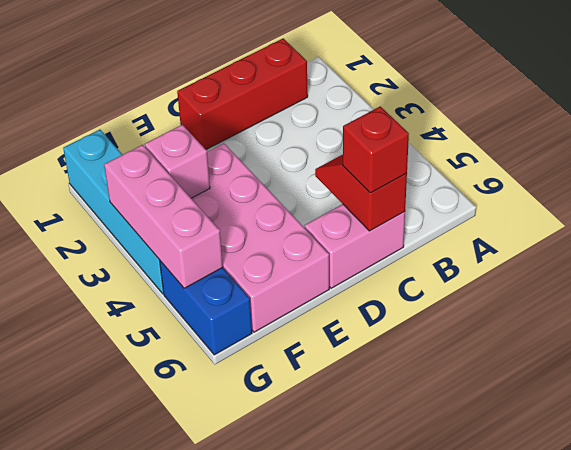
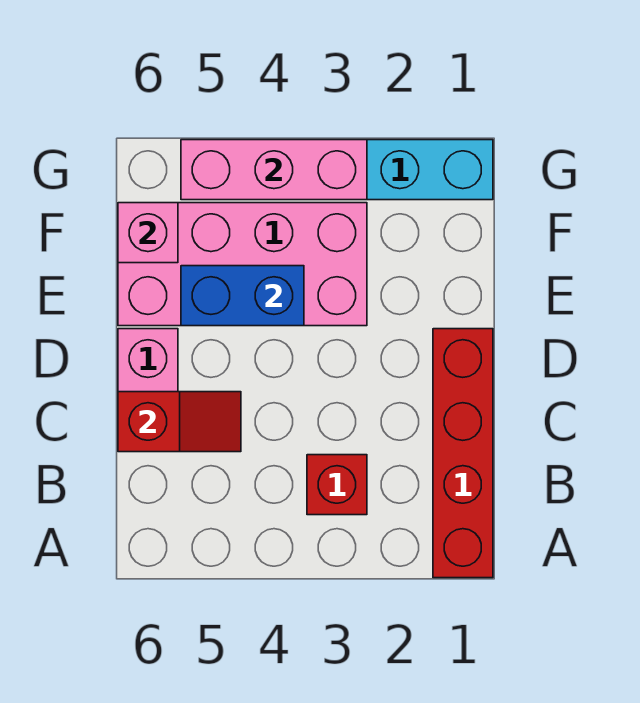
red brick B1:D1 level 1 -> red brick A1:D1 level 1
red brick C6 level 3 -> red brick B3 level 1
pink brick F3 level 2 -> pink brick F6 level 2
blue brick G5:G6 level 1 -> blue brick E4:E5 level 2

